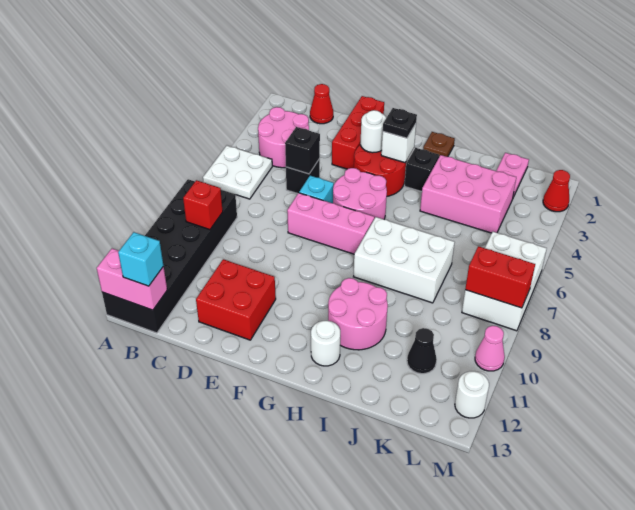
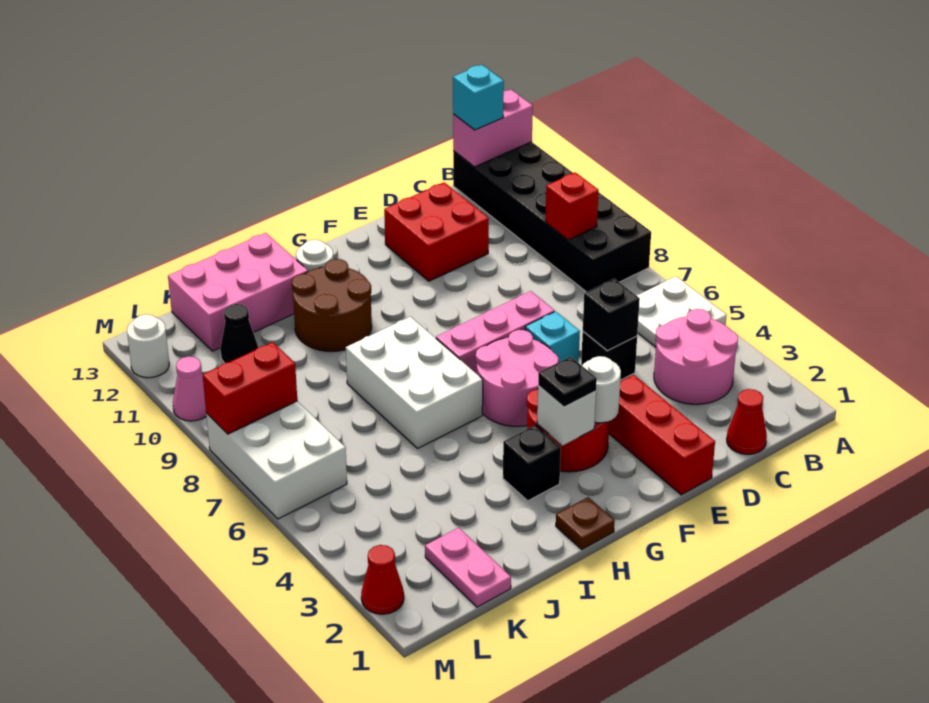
white brick H7:J8 level 1 -> white brick H6:I8 level 1
pink round brick H10:I11 level 1 -> brown round brick H10:I11 level 1
pink brick I3:K4 level 1 -> pink brick I12:K13 level 1

